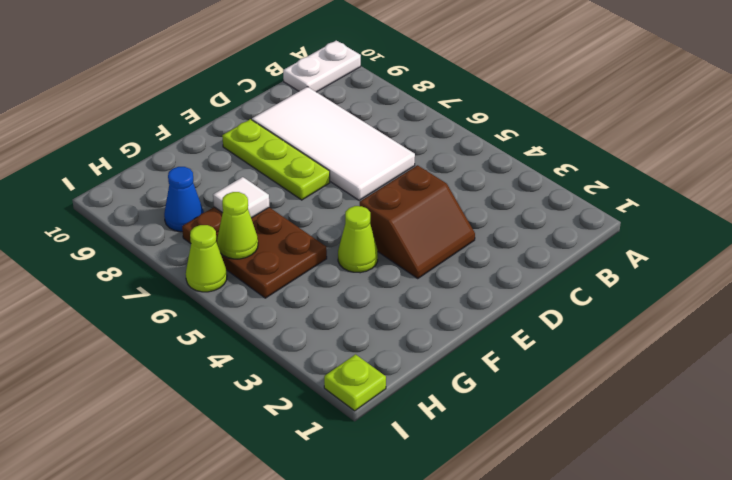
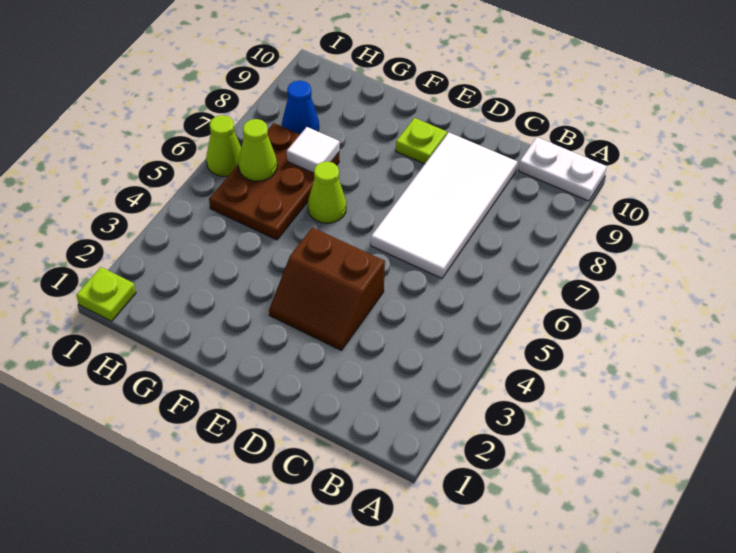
lime plate E7:E9 level 1 -> lime plate E9 level 1
lime cone F4 level 1 -> lime cone F6 level 1

